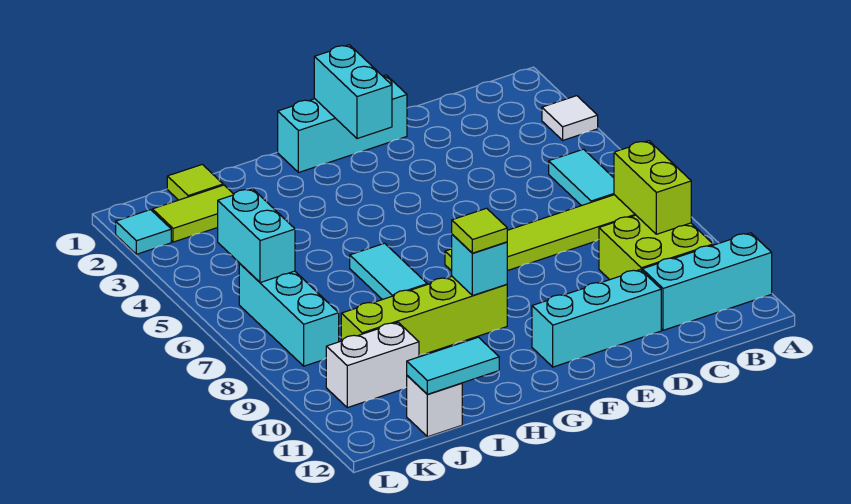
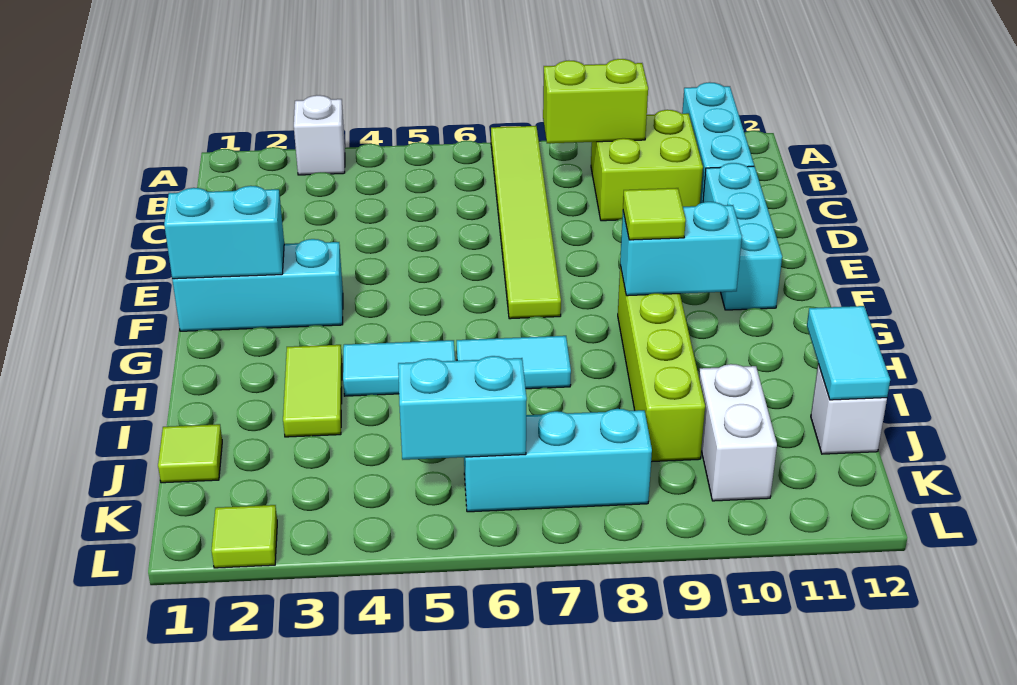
white tile A3 level 1 -> white brick A3 level 1
cyan tile B5:B6 level 1 -> cyan tile H4:H5 level 1
cyan brick E1:G1 level 1 -> cyan brick F1:F3 level 1
cyan brick G9 level 2 -> cyan brick G9:G10 level 2
lime tile J2:K2 level 1 -> lime tile H3:I3 level 1
cyan tile L2 level 1 -> lime tile L2 level 1

